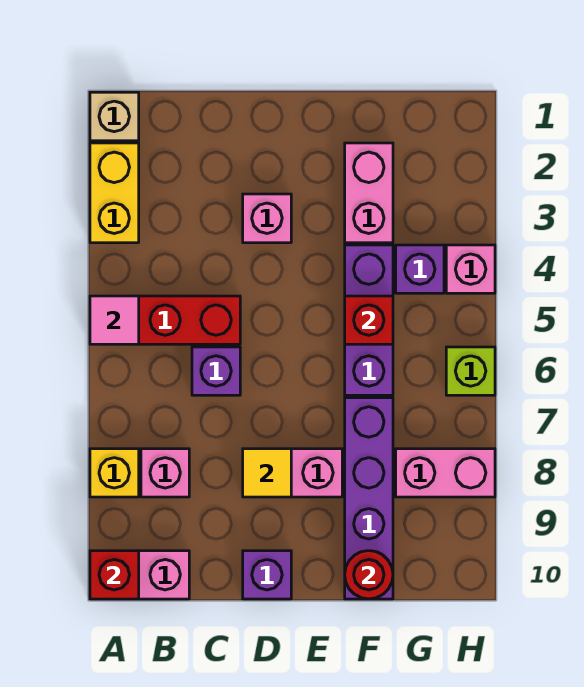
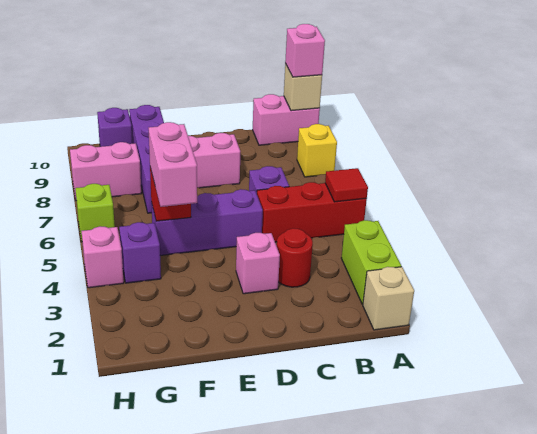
yellow brick A2:A3 level 1 -> lime brick A2:A3 level 1
pink tile A5 level 2 -> red tile A5 level 2
red brick A10 level 2 -> tan brick A10 level 2
pink brick B8 level 1 -> pink brick A10 level 3
yellow tile D8 level 2 -> none
purple brick D10 level 1 -> purple brick G10 level 1
pink brick F2:F3 level 1 -> pink brick F4:F5 level 3
purple brick F4:F6 level 1 -> purple brick D5:F5 level 1
red round brick F10 level 2 -> red round brick C3 level 1

